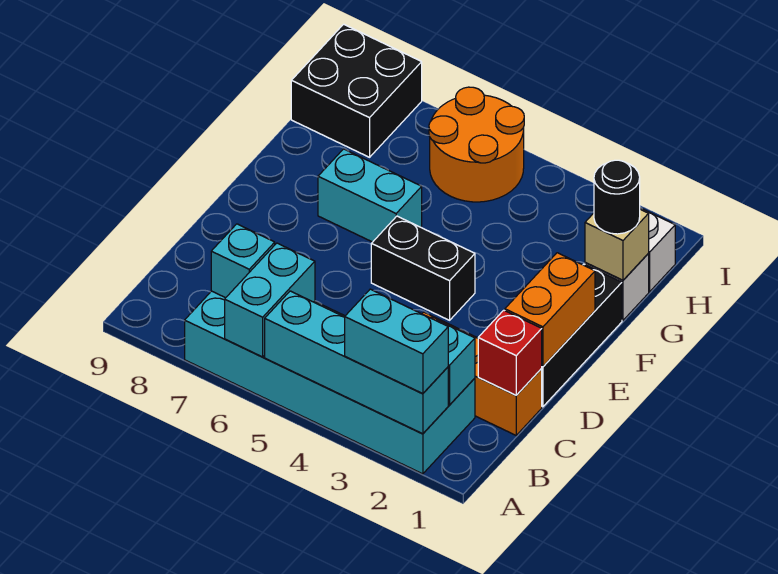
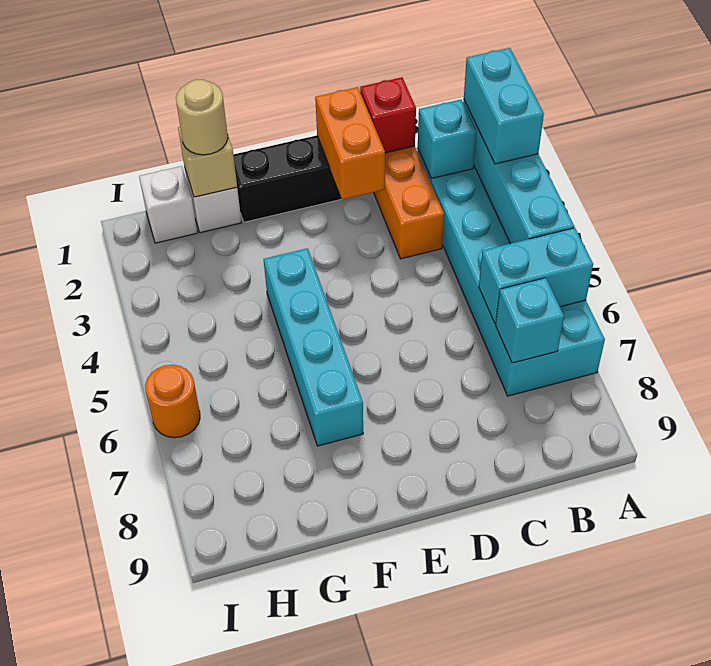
orange brick D1:E1 level 2 -> orange brick D1:D2 level 2
black brick E4:E5 level 1 -> none
cyan brick F6:F7 level 1 -> cyan brick F4:F7 level 1
black round brick G1 level 3 -> tan round brick G1 level 3
orange round brick H5:I6 level 1 -> orange round brick I6 level 1
black brick H8:I9 level 1 -> none

